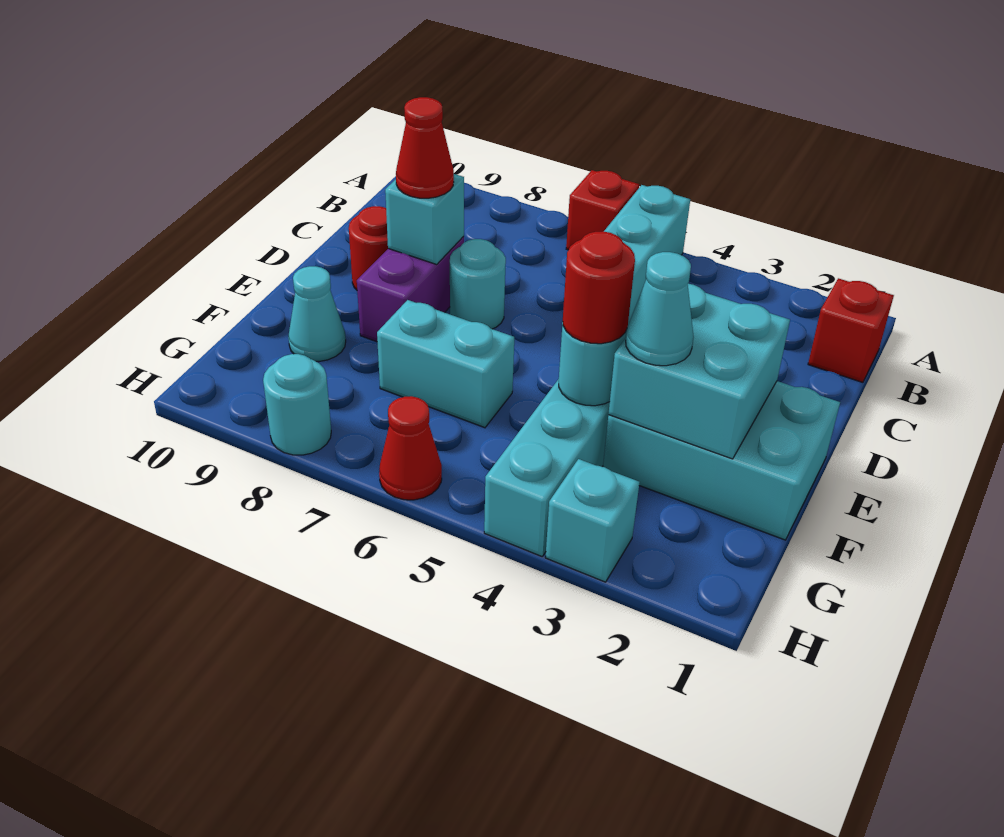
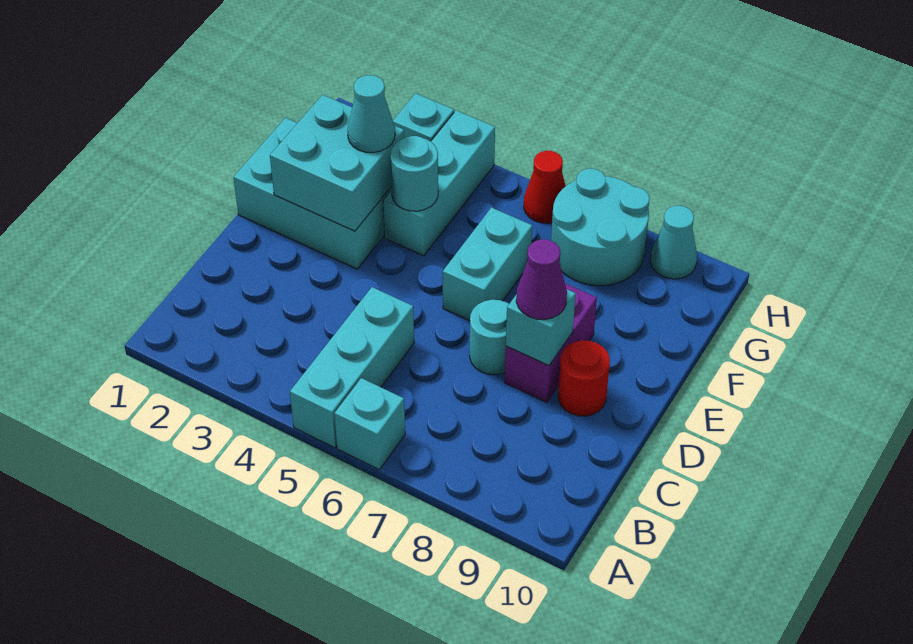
red brick A6 level 1 -> cyan brick A6 level 1
red brick B1 level 1 -> none
red cone D8 level 3 -> purple cone D8 level 3
red round brick F4 level 3 -> none
cyan brick F6:F7 level 1 -> cyan brick E6:F6 level 1
cyan cone F9 level 1 -> cyan cone H9 level 1
cyan round brick H8 level 1 -> cyan round brick G7:H8 level 1

